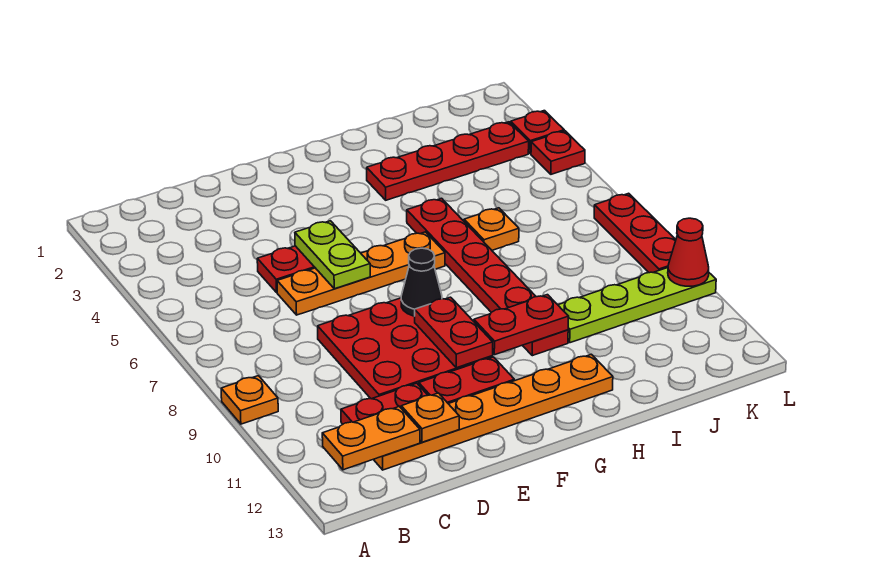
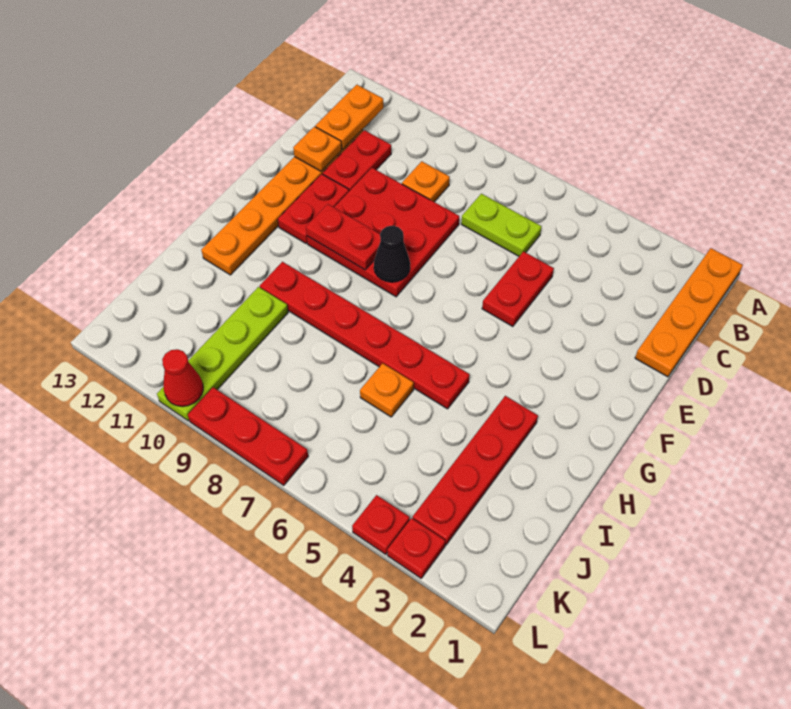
orange plate A9 level 1 -> orange plate C9 level 1
orange plate D6:G6 level 1 -> orange plate A1:D1 level 1
lime plate E5:E6 level 2 -> lime plate C6:C7 level 1
red plate G10:H10 level 2 -> none

